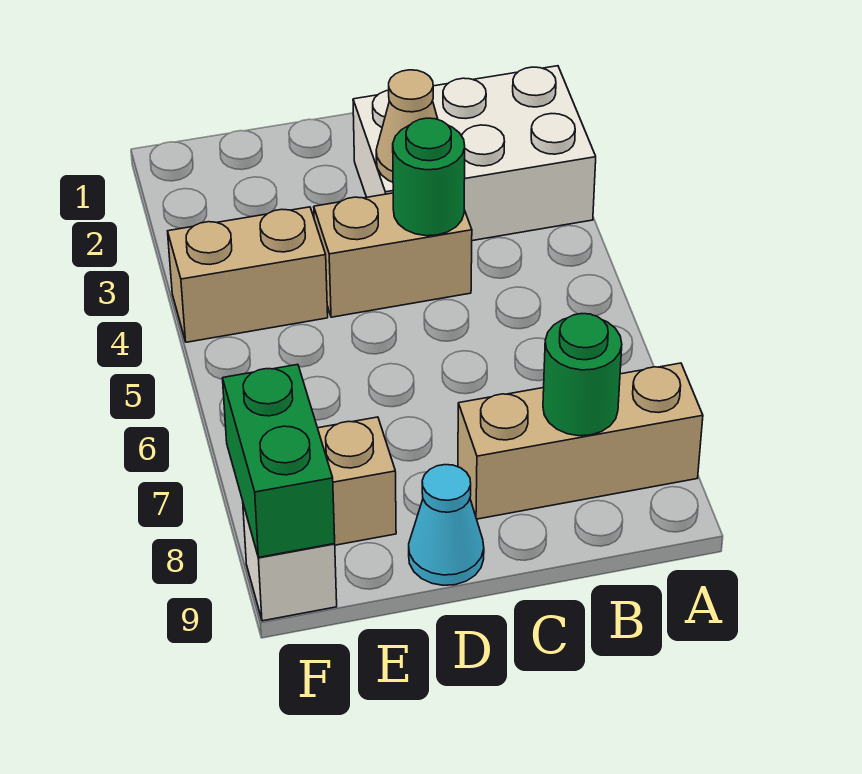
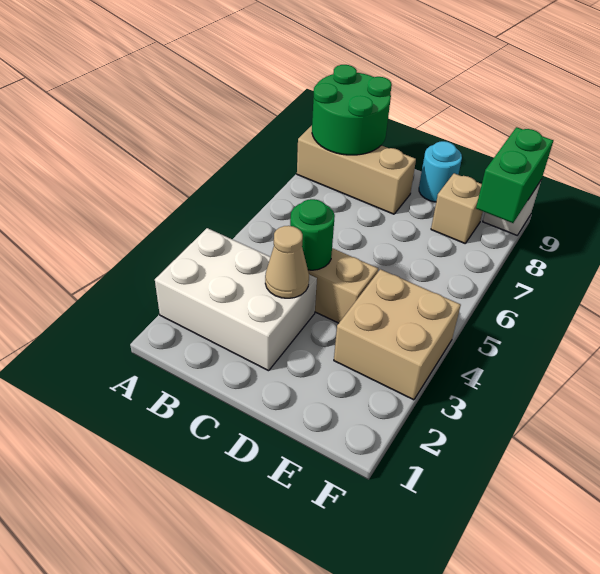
green round brick B8 level 2 -> green round brick A8:B9 level 2
cyan cone D9 level 1 -> cyan round brick D9 level 1
tan brick E4:F4 level 1 -> tan brick E3:F4 level 1

